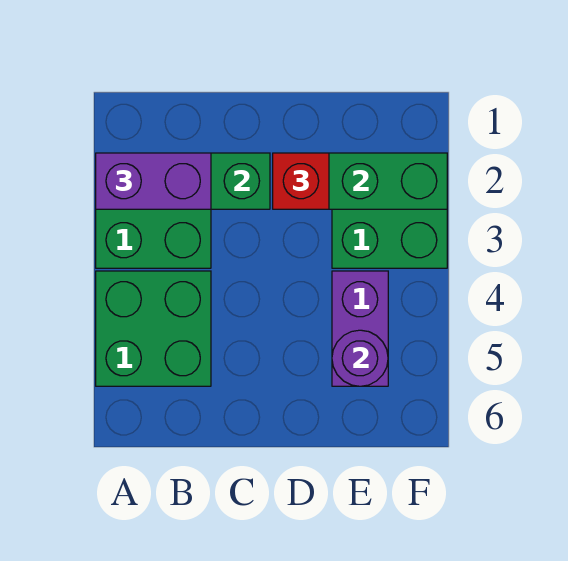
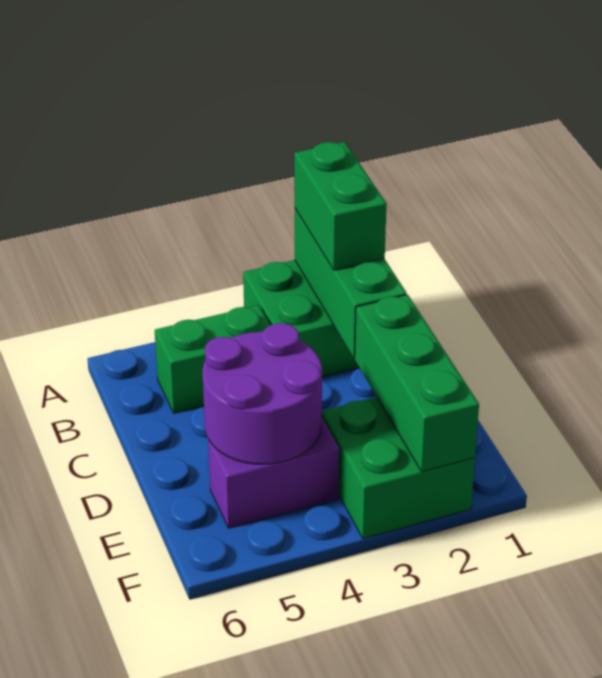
purple brick A2:B2 level 3 -> green brick A2:B2 level 3
green brick A4:B5 level 1 -> green brick B4:B5 level 1
red brick D2 level 3 -> none
purple round brick E5 level 2 -> purple round brick D4:E5 level 2

